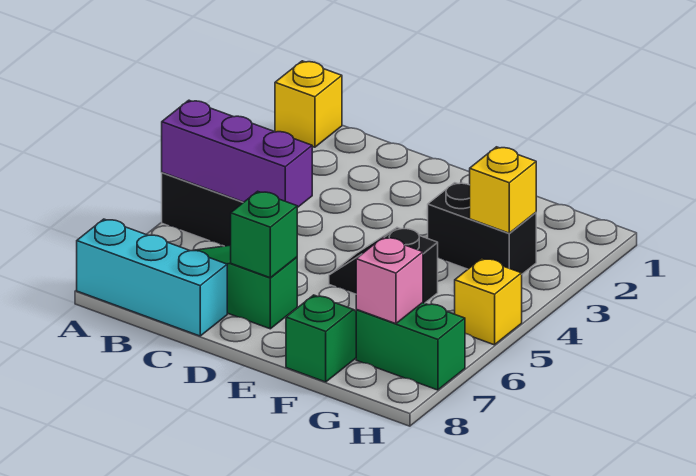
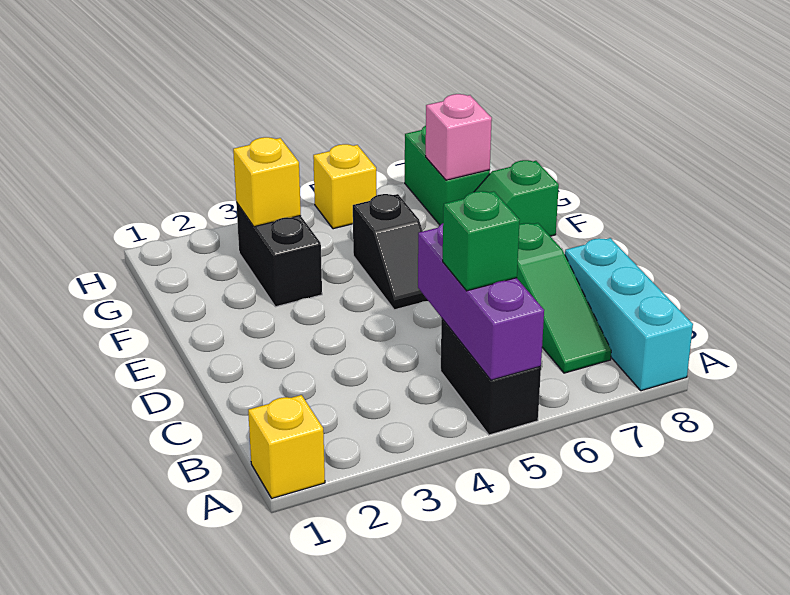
green brick D7 level 2 -> green brick B5 level 3

